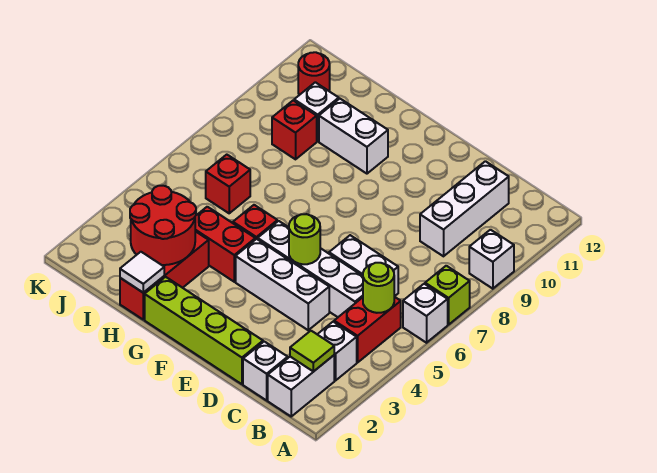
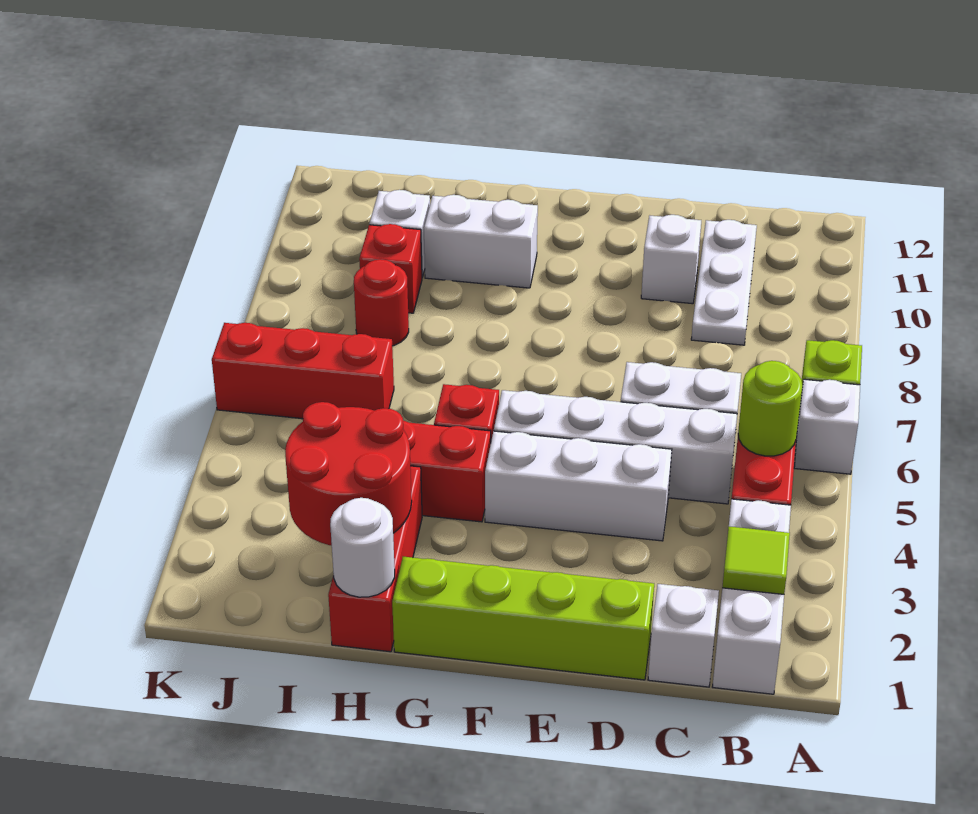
white brick A9 level 1 -> white brick D10 level 1
white brick C9:C11 level 1 -> white plate C9:C11 level 1
lime round brick E5 level 2 -> none
white tile H1 level 2 -> white round brick H1 level 2
red brick I6 level 1 -> red brick I6:K6 level 1
red round brick J11 level 1 -> red round brick I8 level 1

